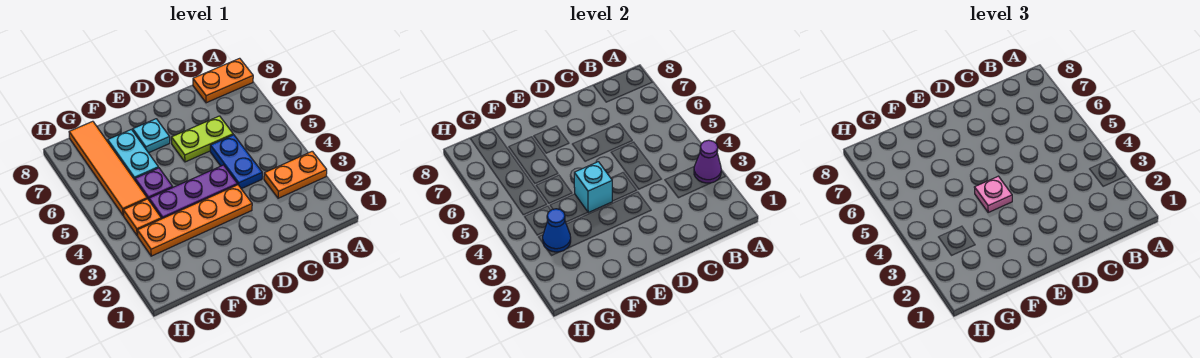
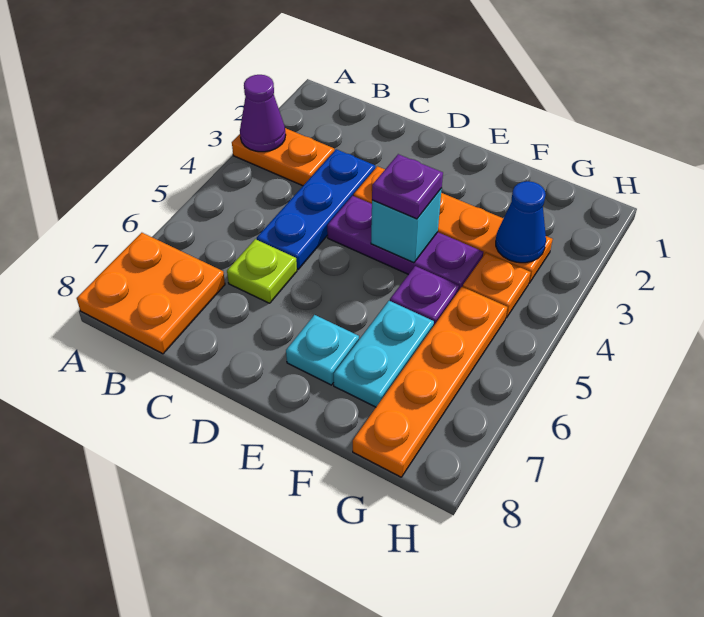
orange plate A8:B8 level 1 -> orange plate A7:B8 level 1
blue plate C4:C5 level 1 -> blue plate C3:C5 level 1
lime plate C6:D6 level 1 -> lime plate C6 level 1
pink plate E4 level 3 -> purple plate E4 level 3
orange tile G5:G8 level 1 -> orange plate G5:G8 level 1

